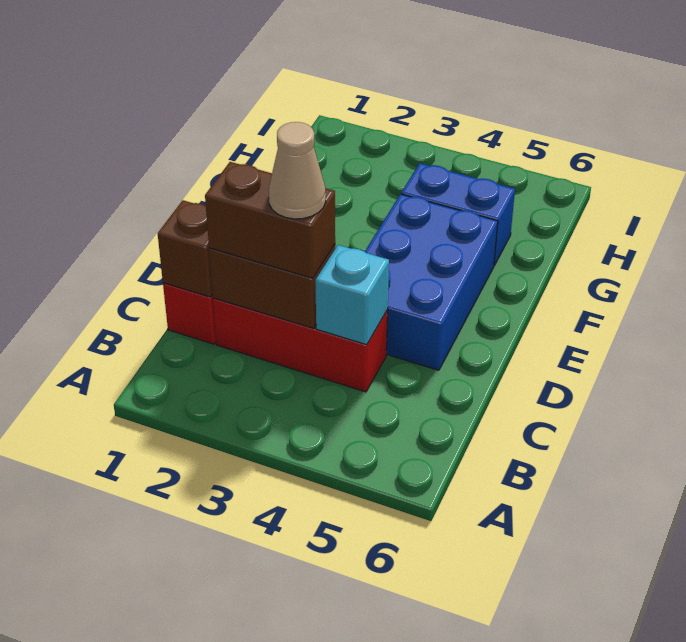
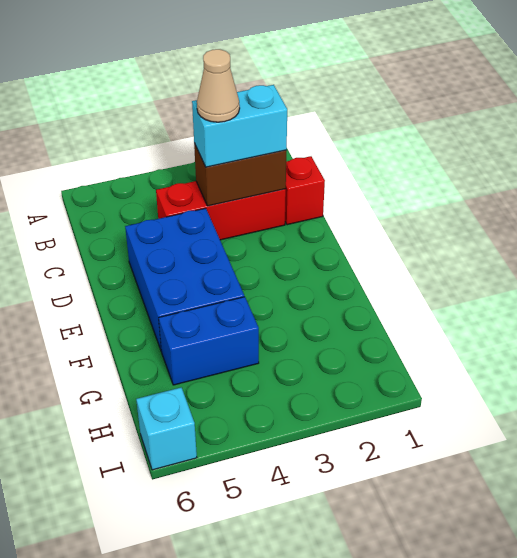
brown brick C1 level 2 -> none
brown brick C2:C3 level 3 -> cyan brick C2:C3 level 3
cyan brick C4 level 2 -> cyan brick I6 level 1

